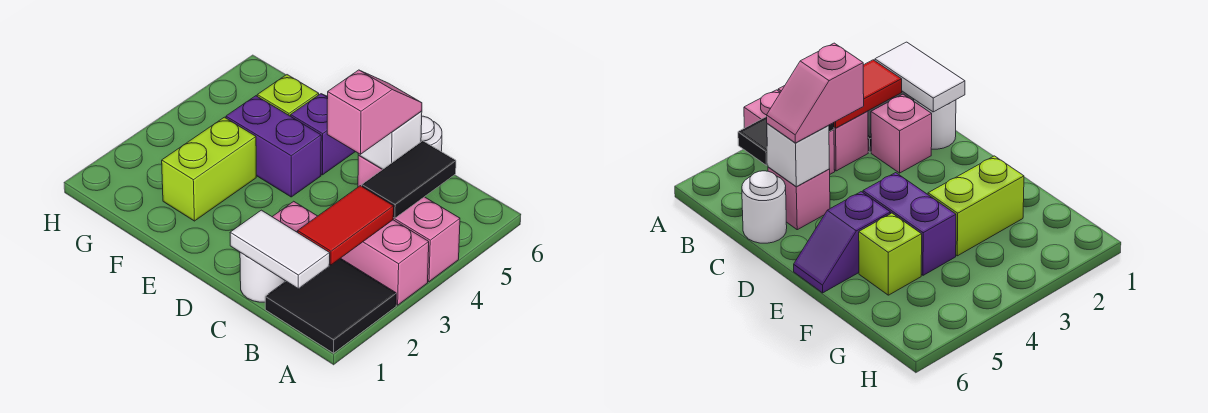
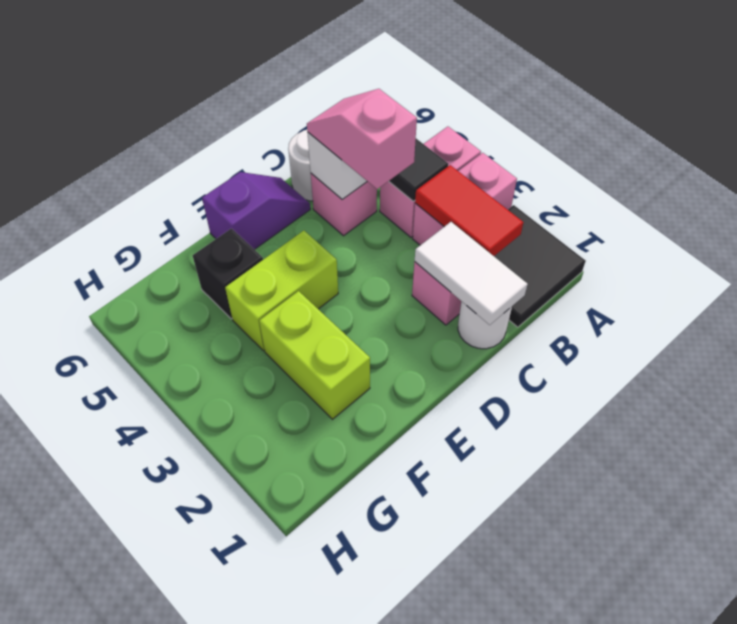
white tile B1:C1 level 2 -> white tile C1:C2 level 2
purple brick E4:F4 level 1 -> lime brick E4:F4 level 1
purple slope E5:E6 level 1 top 5 -> purple slope D6:E6 level 1 top E
lime brick F5 level 1 -> black brick F5 level 1

